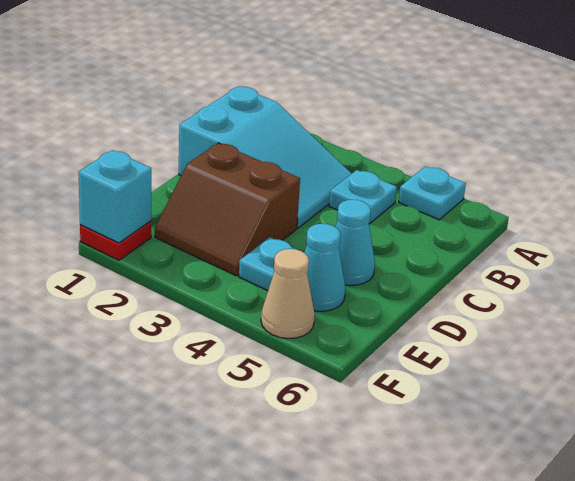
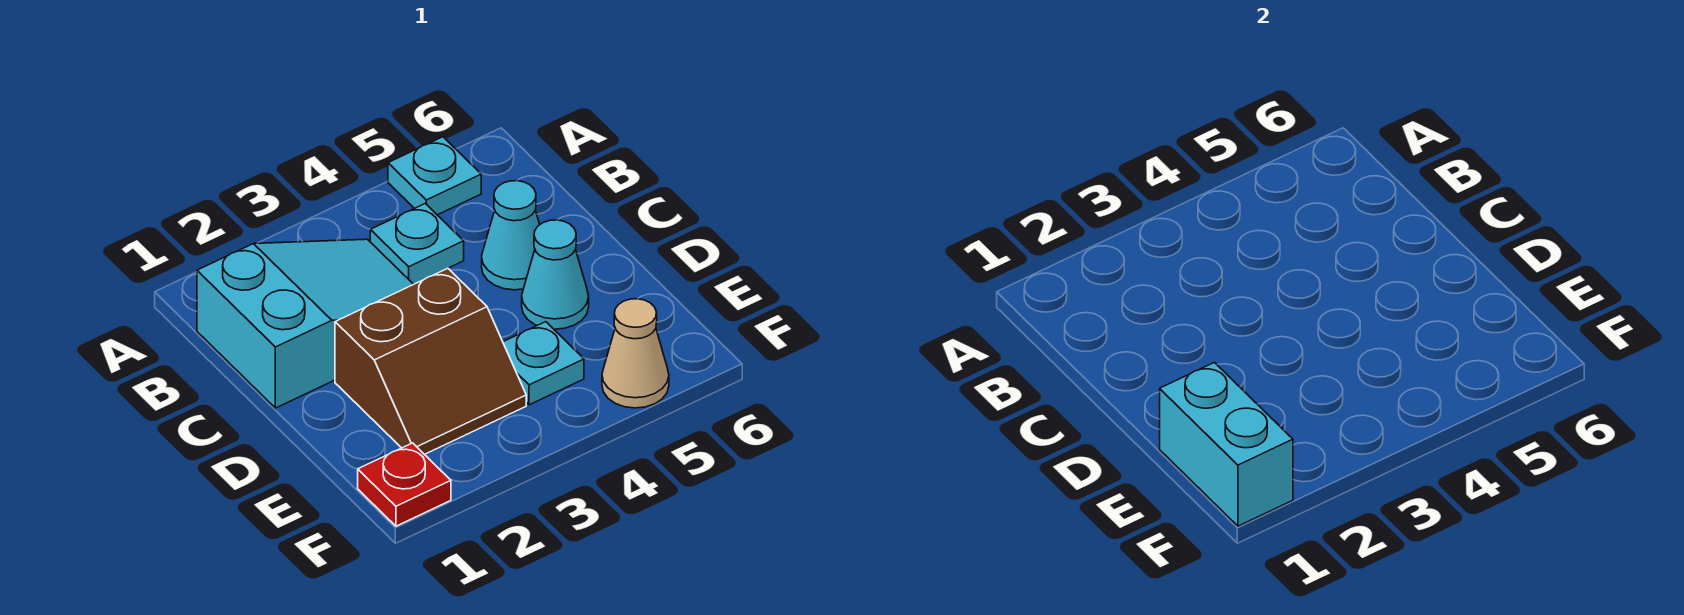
cyan cone E5 level 1 -> cyan cone C5 level 1
cyan brick F1 level 2 -> cyan brick E1:F1 level 2

